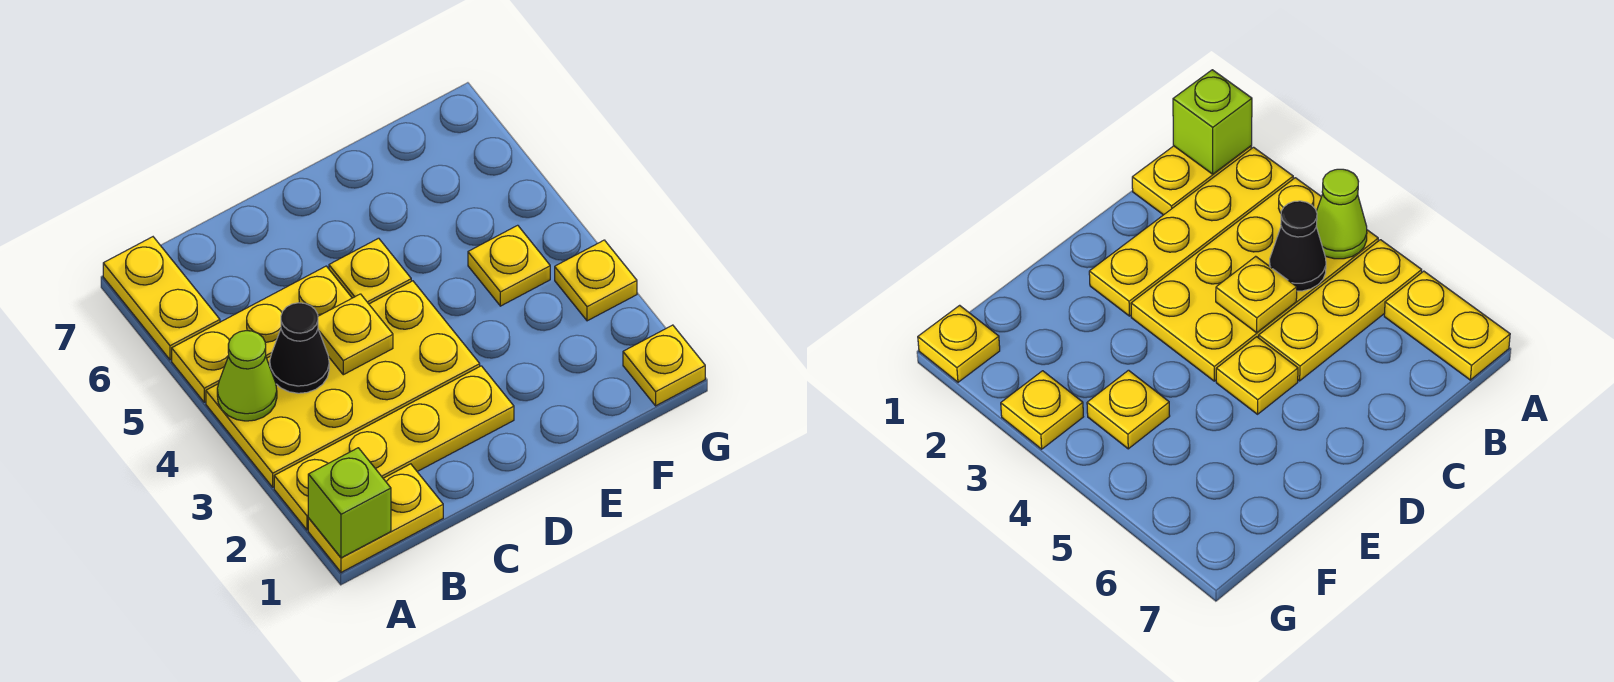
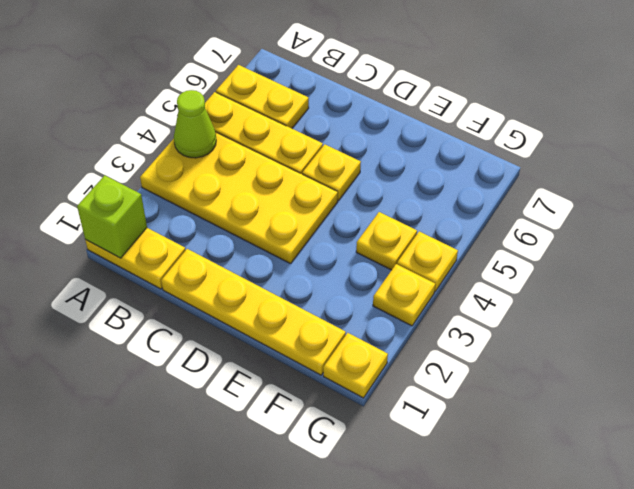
yellow plate A2:D2 level 1 -> yellow plate C1:F1 level 1
yellow plate A6:A7 level 1 -> yellow plate A6:B6 level 1
black cone B4 level 2 -> none
yellow plate C4 level 2 -> yellow plate G4 level 1

